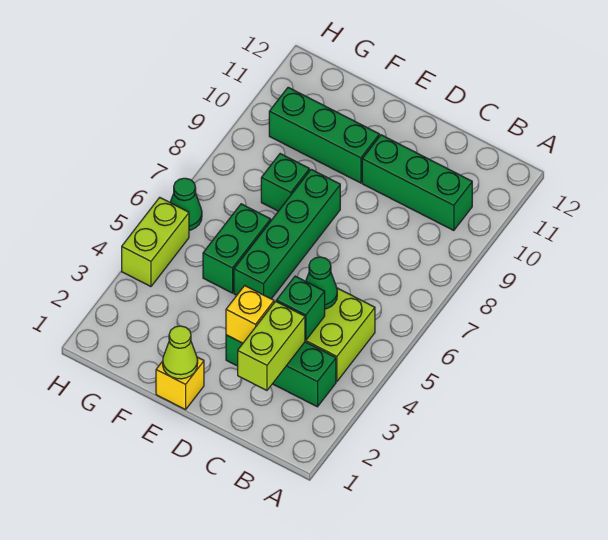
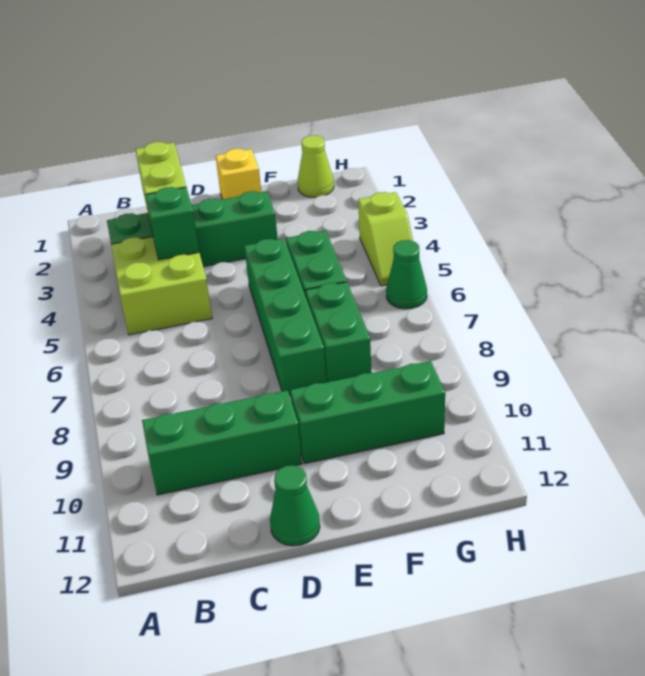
green brick B3:D3 level 1 -> green brick B3:E3 level 1
green cone C5 level 2 -> green cone D12 level 1
yellow brick D3 level 2 -> none
lime cone E1 level 2 -> lime cone G1 level 1
green brick F8 level 1 -> green brick F7:F8 level 1
lime brick H4:H5 level 1 -> lime slope H4:H5 level 1 top 4

